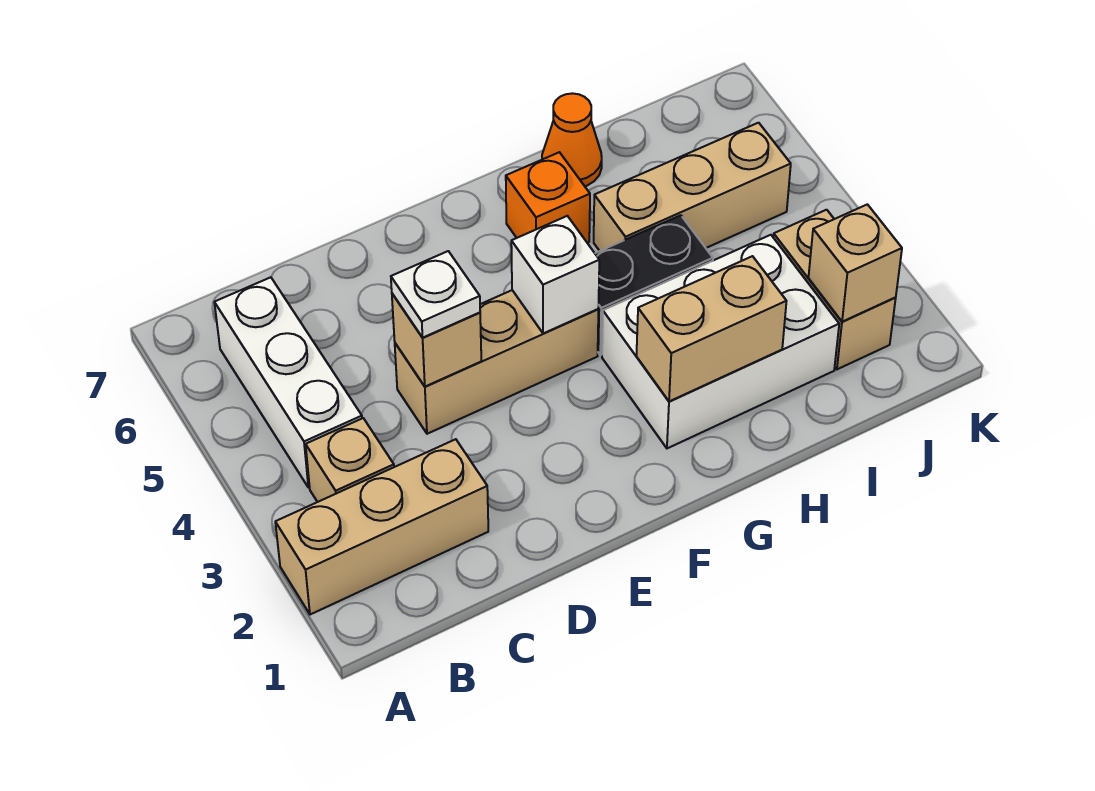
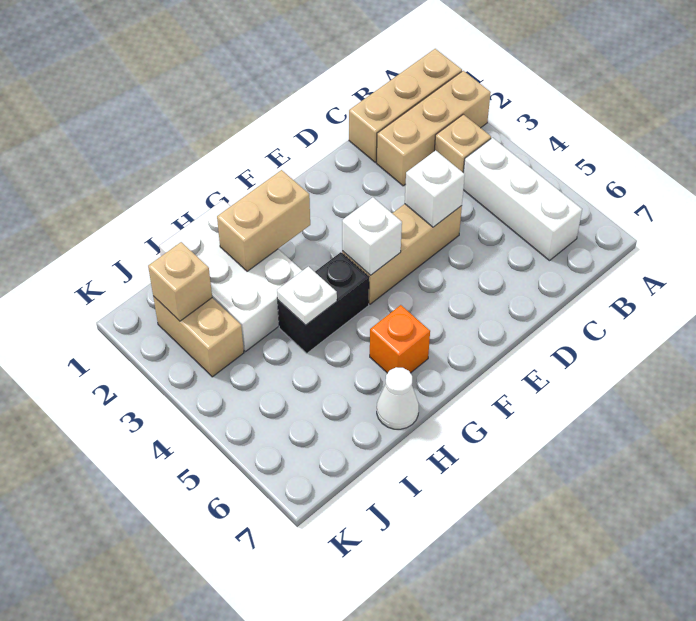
tan brick D4 level 2 -> white brick D4 level 2
white plate D4 level 3 -> white plate H4 level 2
white brick G2:I3 level 1 -> white brick H1:I3 level 1
tan brick H5:J5 level 1 -> tan brick A1:C1 level 1
orange cone H7 level 1 -> white cone H7 level 1

